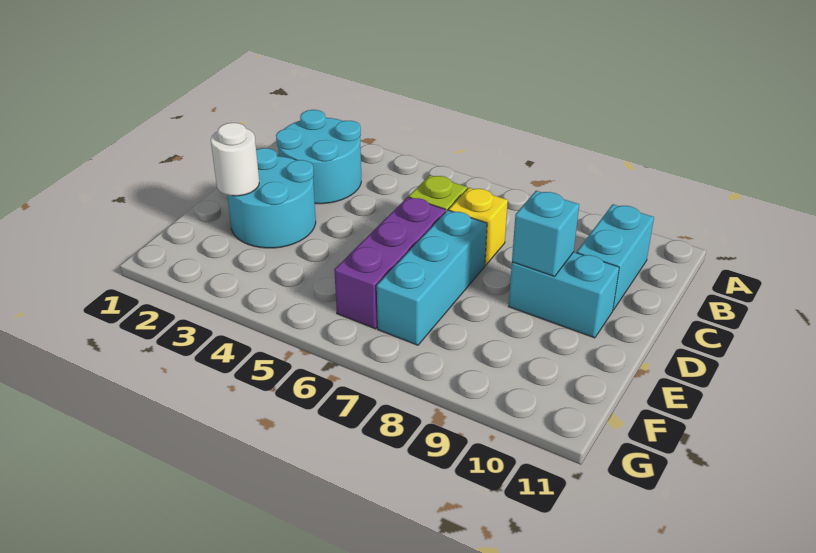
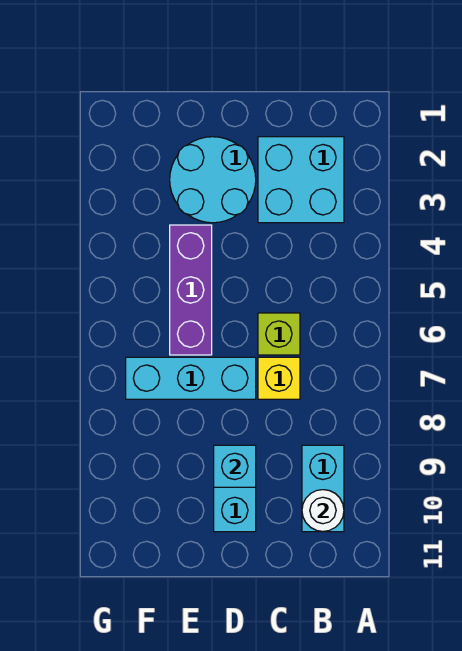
cyan round brick B2:C3 level 1 -> cyan brick B2:C3 level 1
cyan brick B10:C10 level 1 -> cyan brick B9:B10 level 1
purple brick D6:F6 level 1 -> purple brick E4:E6 level 1
white round brick E2 level 2 -> white round brick B10 level 2

